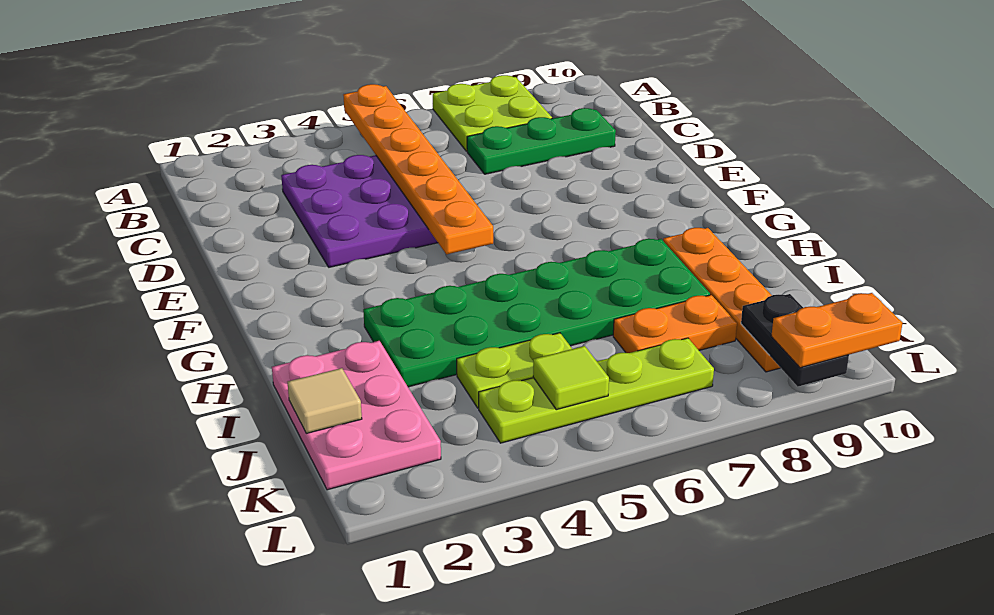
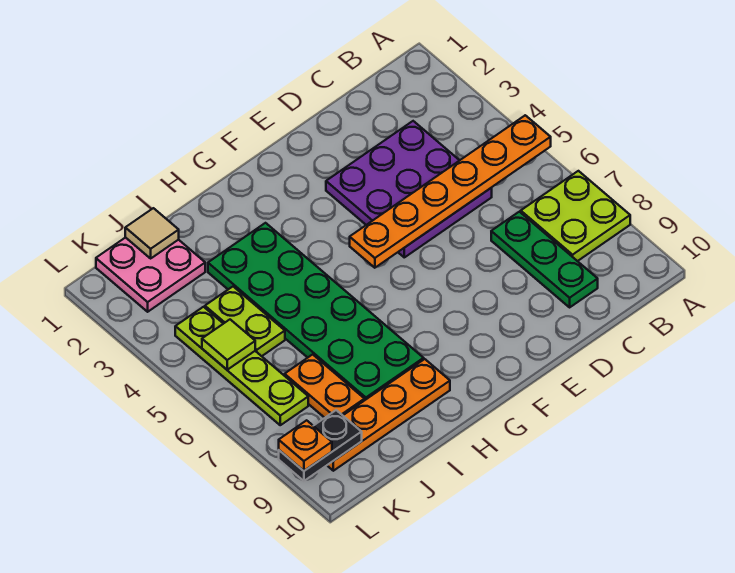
pink plate I1:K2 level 1 -> pink plate J1:K2 level 1
orange plate L9:L10 level 3 -> orange plate L9 level 3

